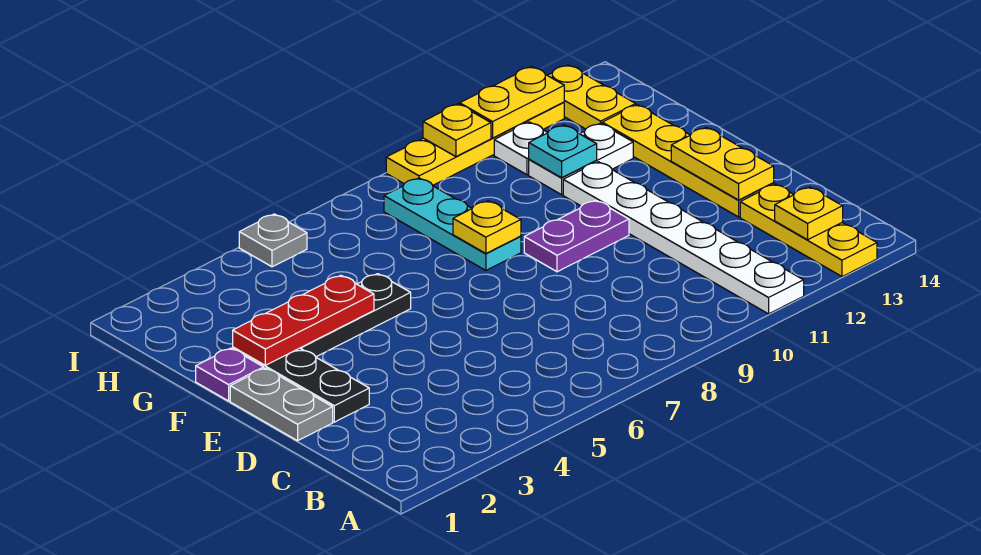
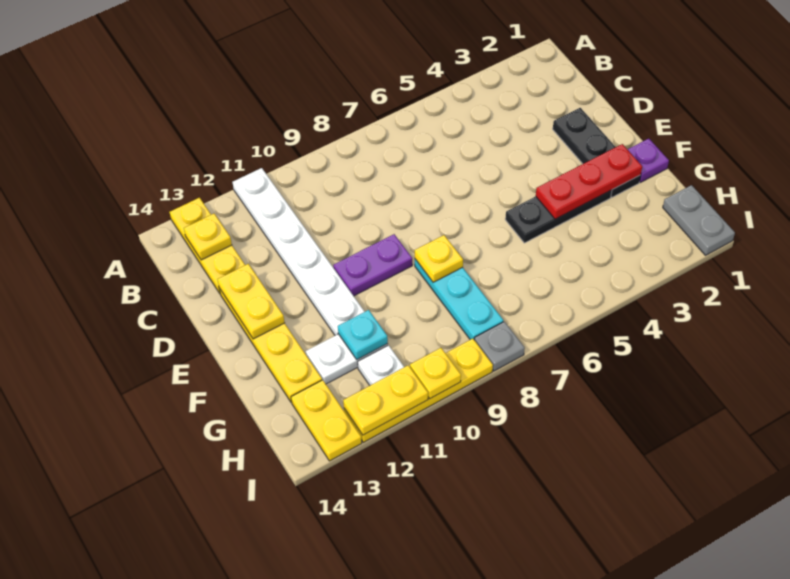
grey plate D1:E1 level 1 -> grey plate H1:I1 level 1
grey plate I5 level 1 -> grey plate I8 level 1

